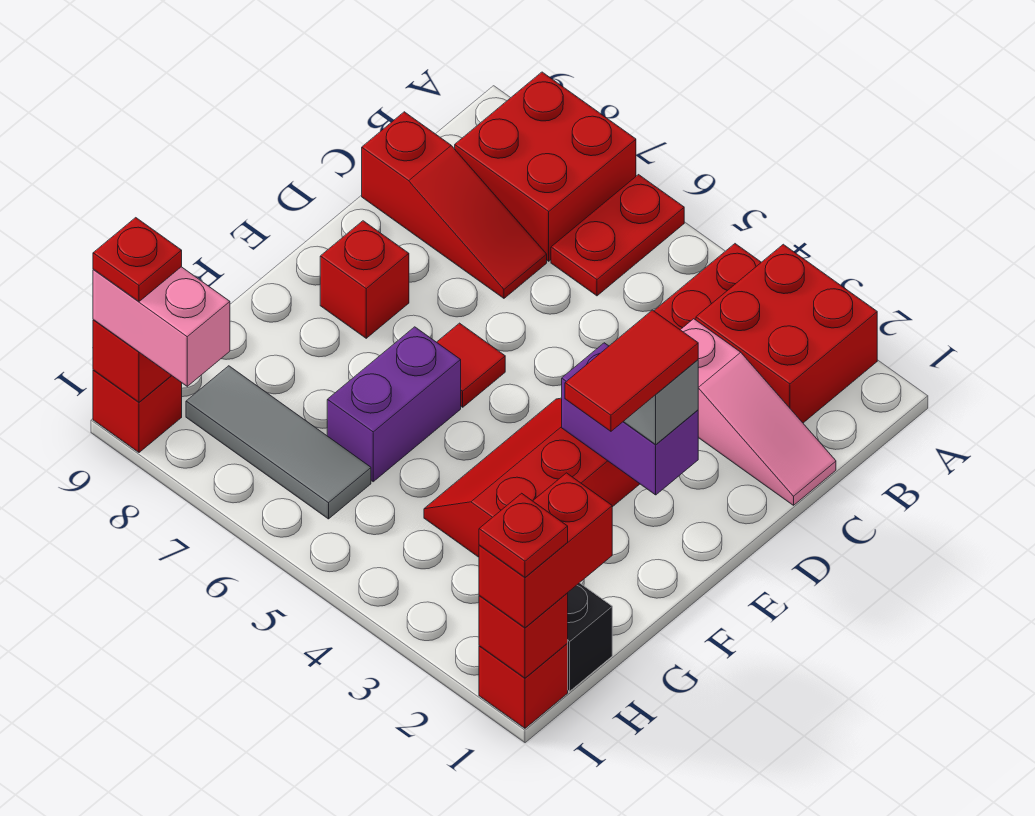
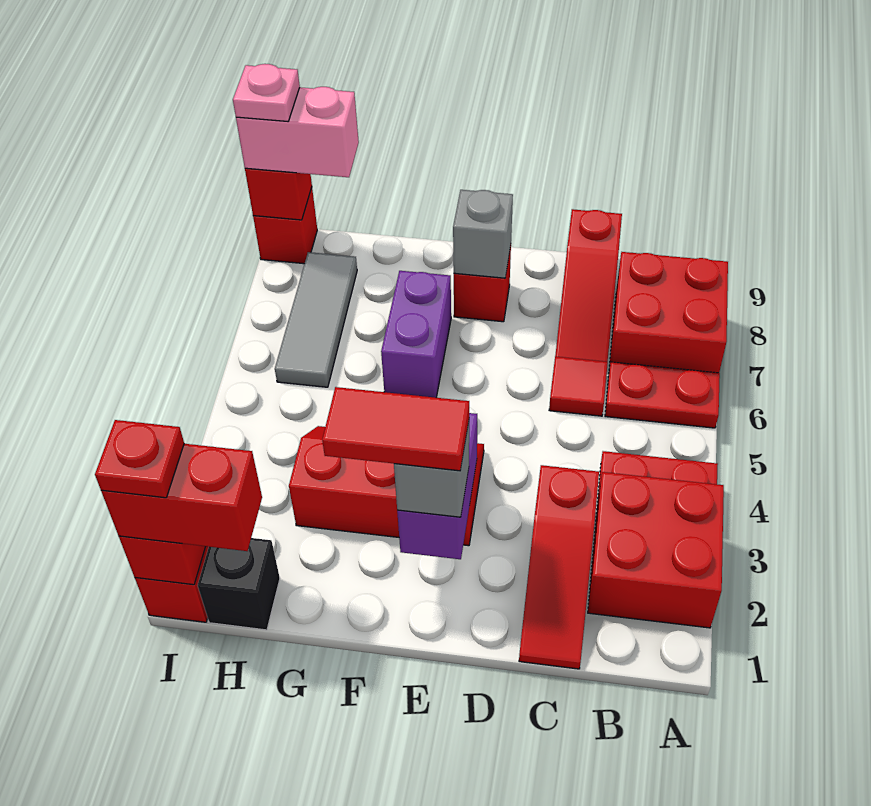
pink slope C1:C3 level 1 top 3 -> red slope C1:C3 level 1 top 3
red tile E6 level 1 -> red tile C6 level 1
none -> grey brick E8 level 2
purple brick F6:G6 level 1 -> purple brick F6:F7 level 1
pink brick I8:I9 level 3 -> pink brick H9:I9 level 3
red plate I9 level 4 -> pink plate I9 level 4

